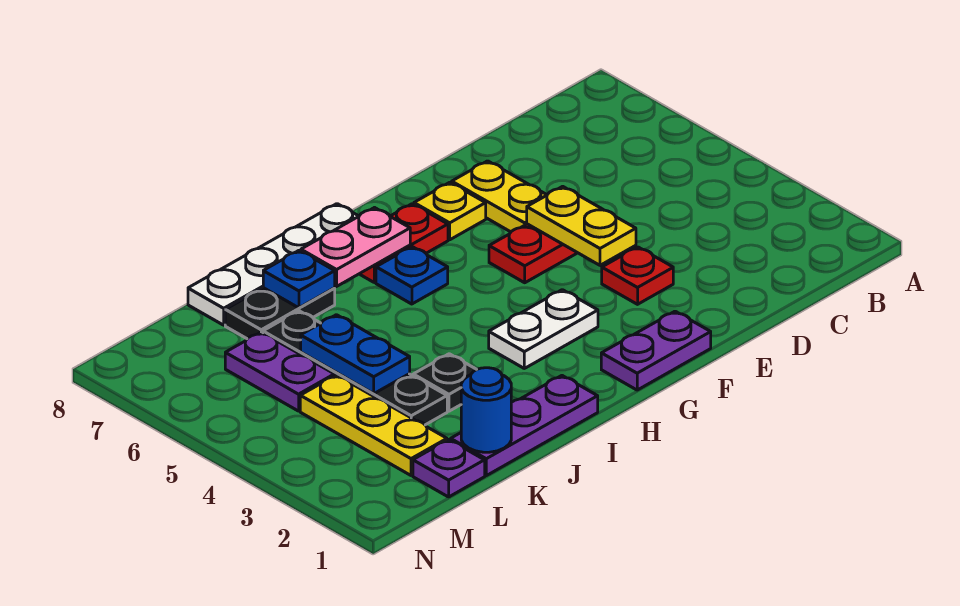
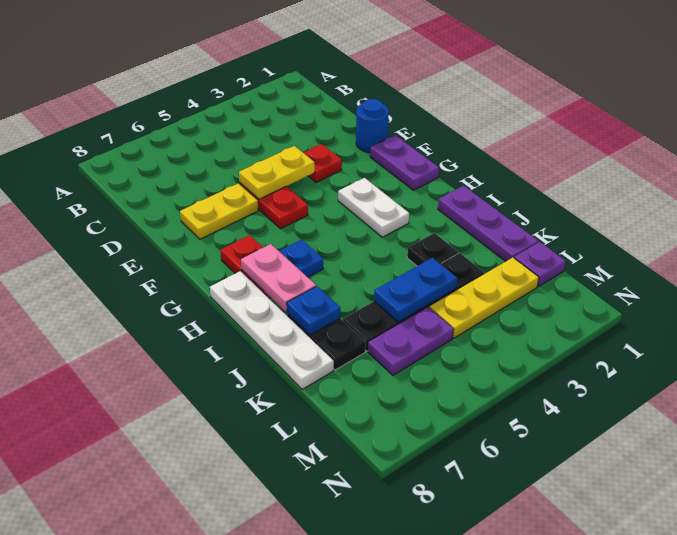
yellow plate F7 level 1 -> none
blue round brick K1 level 2 -> blue round brick E1 level 1

